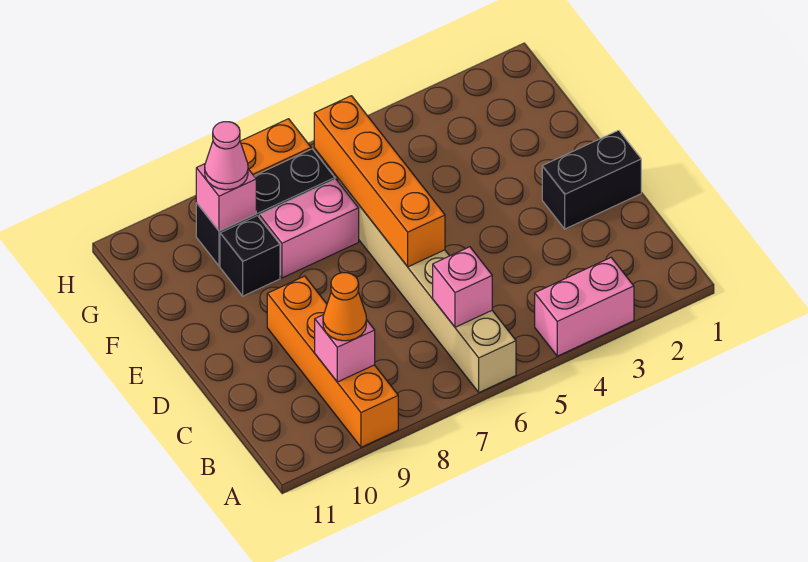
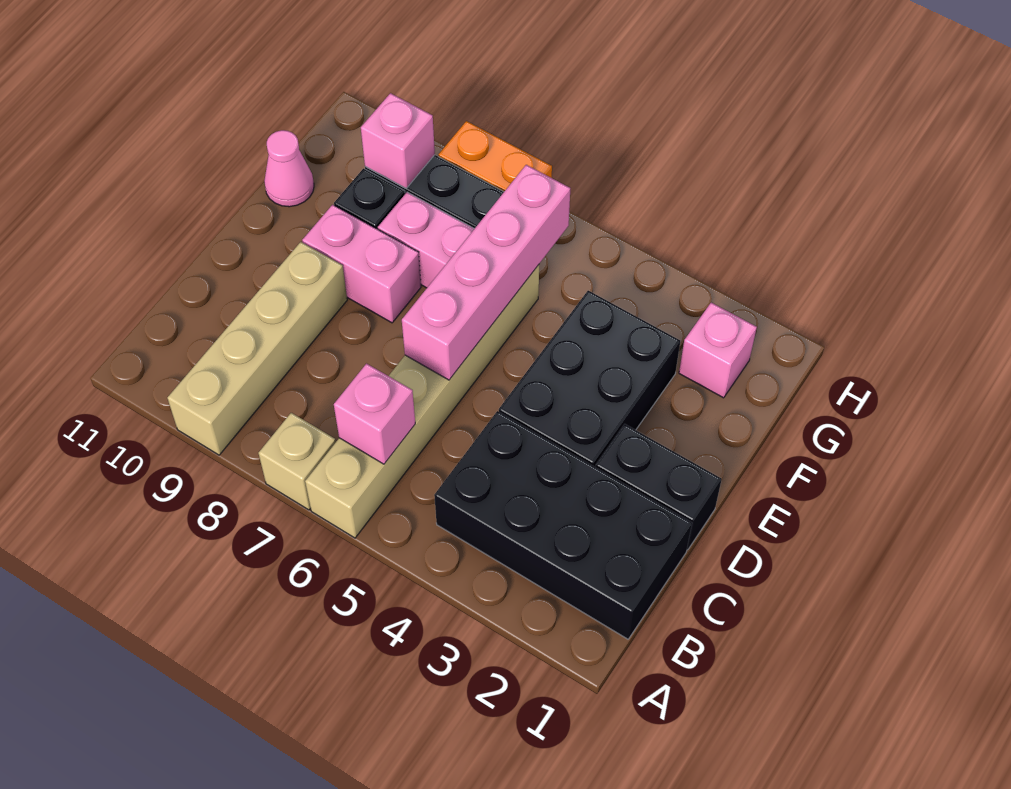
pink brick A3:A4 level 1 -> pink brick E8:E9 level 1
none -> tan brick A7 level 1
orange brick A9:D9 level 1 -> tan brick A9:D9 level 1
none -> black brick B1:C4 level 1
pink brick B9 level 2 -> pink brick G2 level 1
orange cone B9 level 3 -> none
none -> black brick D3:F4 level 1
orange brick D6:G6 level 2 -> pink brick D6:G6 level 2
pink cone G9 level 3 -> pink cone F11 level 1

